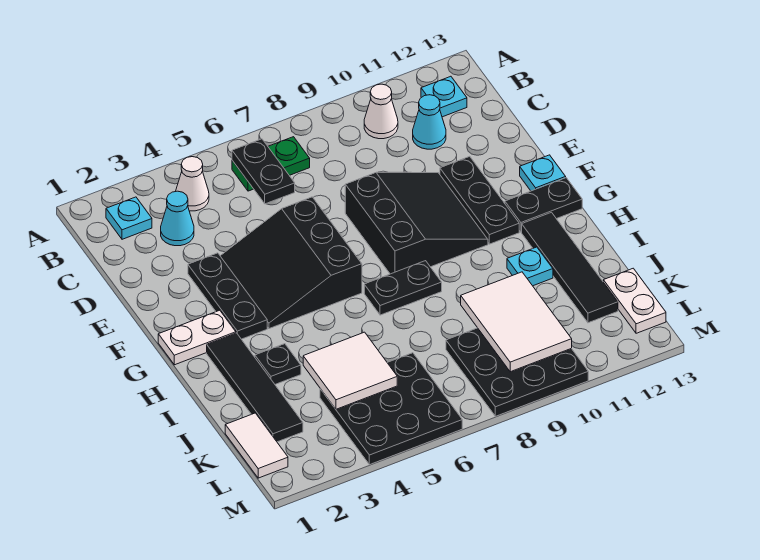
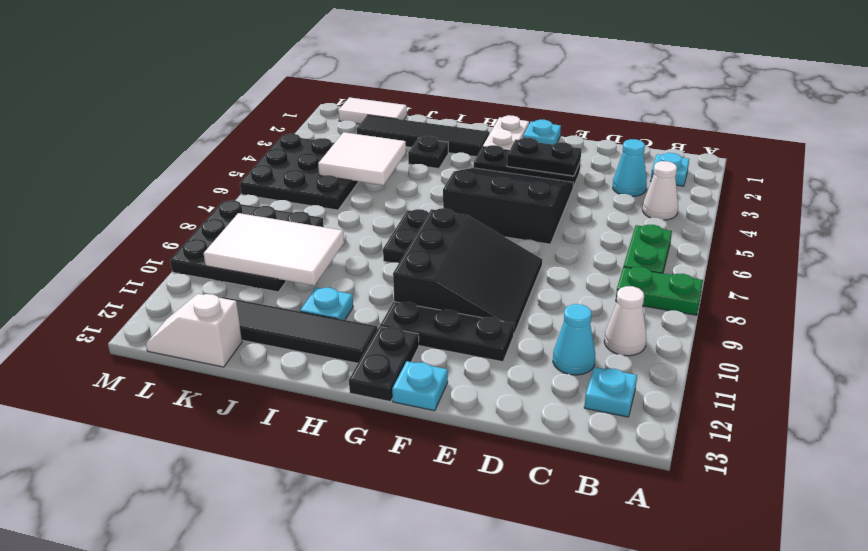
none -> green plate A8:B8 level 1
black plate B6:C6 level 2 -> black plate E3:F3 level 2
black slope E8:G10 level 1 top 8 -> black slope E8:G10 level 1 top G
none -> cyan plate F1 level 1
white plate K13:L13 level 1 -> white slope K13:L13 level 1 top K

